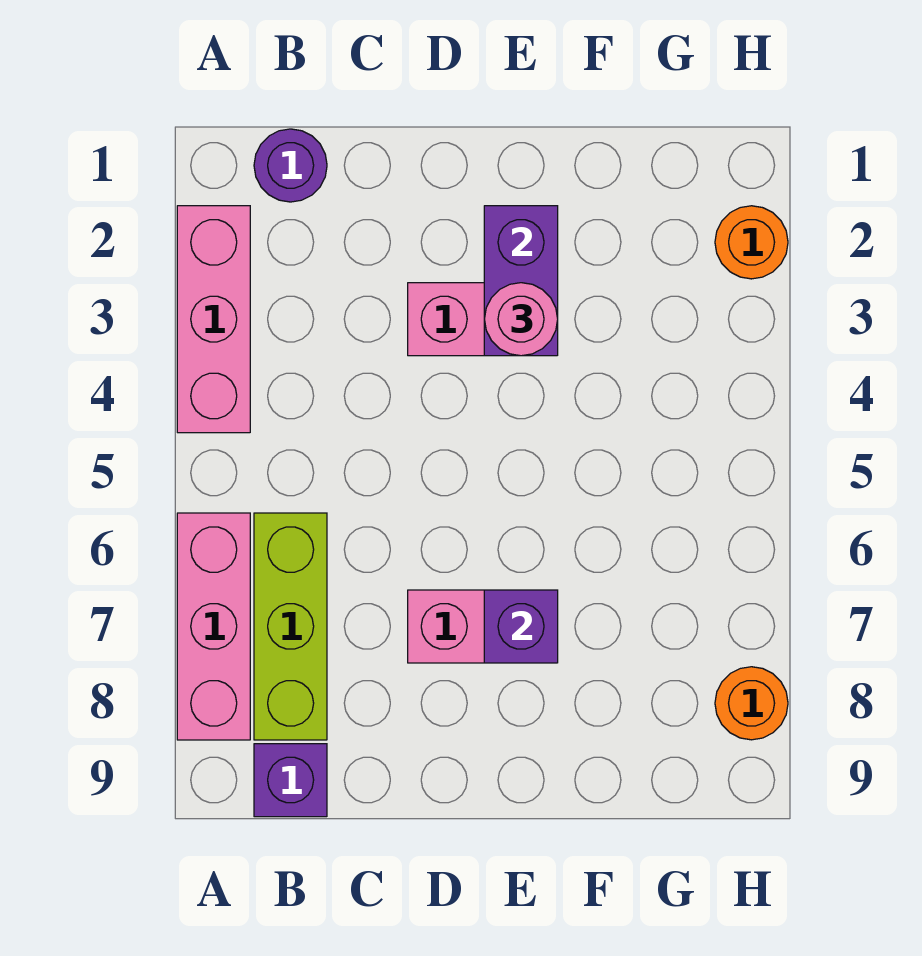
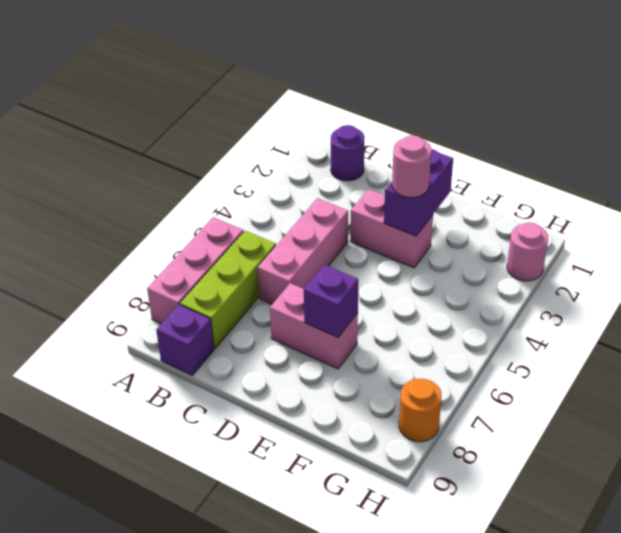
pink brick A2:A4 level 1 -> pink brick C4:C6 level 1
orange round brick H2 level 1 -> pink round brick H2 level 1

